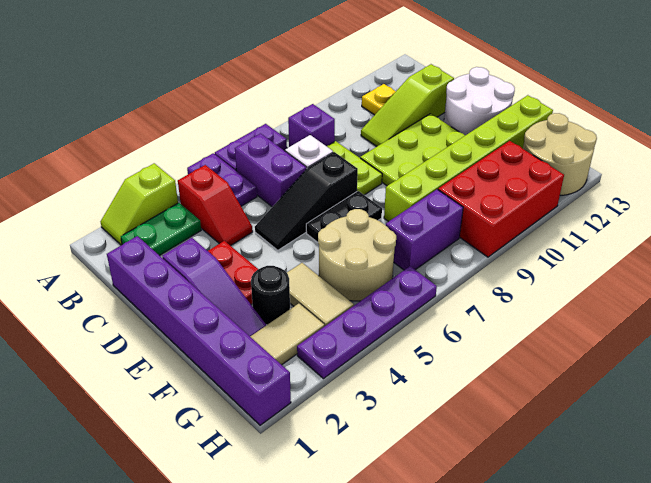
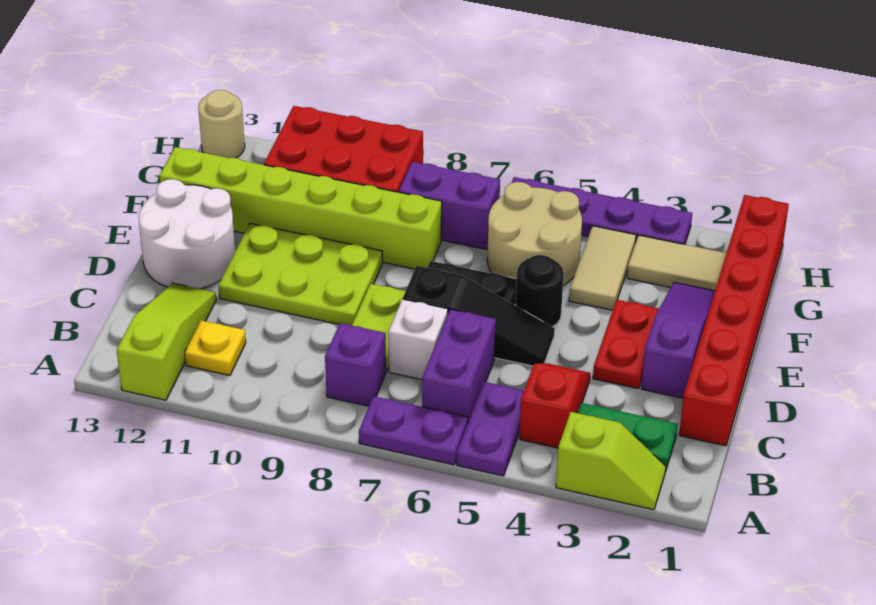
purple brick C1:H1 level 1 -> red brick C1:H1 level 1
lime slope C10:C12 level 1 top 12 -> lime slope A12:C12 level 1 top A
black round brick F3 level 1 -> black round brick E5 level 1
tan round brick G12:H13 level 1 -> tan round brick H13 level 1

